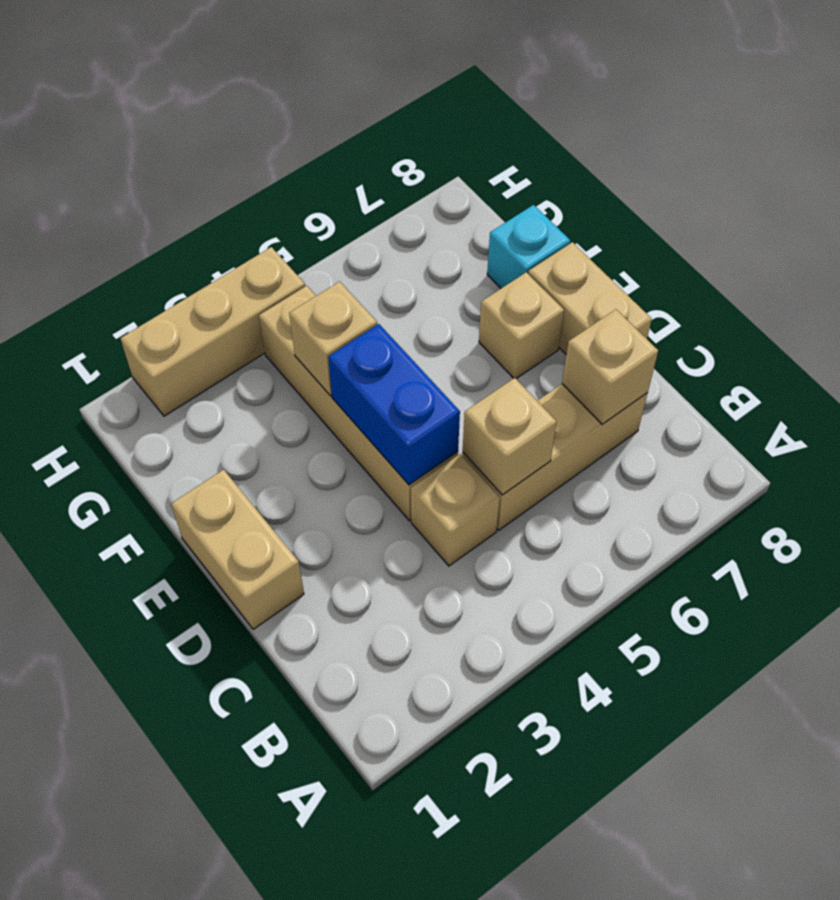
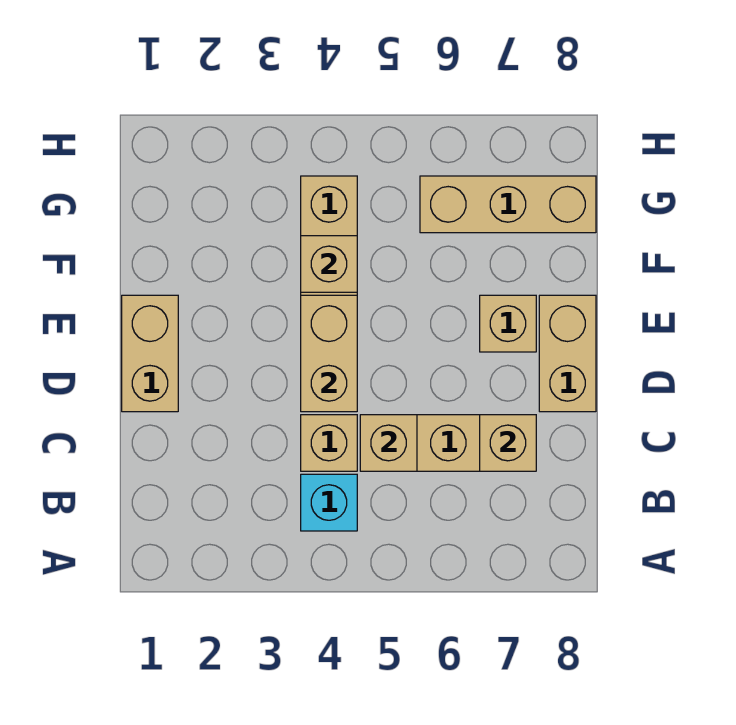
blue brick D4:E4 level 2 -> tan brick D4:E4 level 2
cyan brick F8 level 1 -> cyan brick B4 level 1
tan brick H2:H4 level 1 -> tan brick G6:G8 level 1

